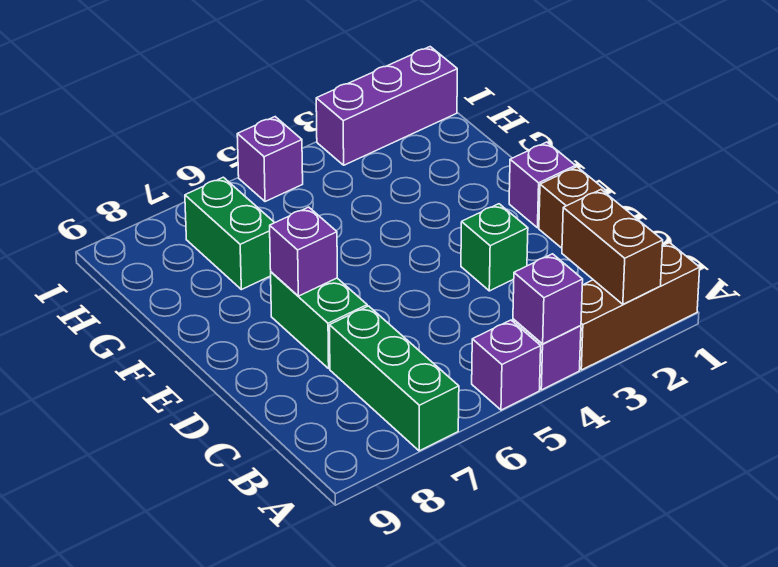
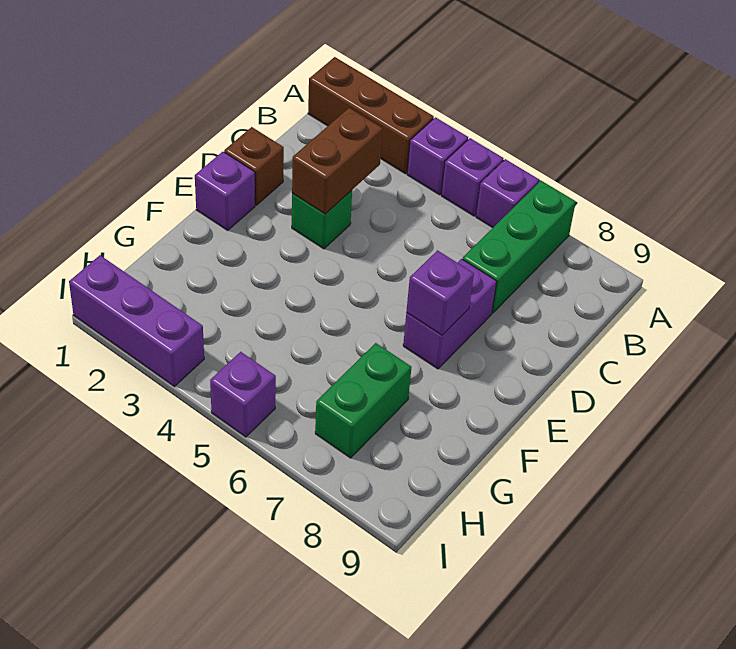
brown brick A2:B2 level 2 -> brown brick C3:D3 level 2
purple brick A4 level 2 -> purple brick A6 level 1
green brick D7:E7 level 1 -> purple brick D7:E7 level 1

